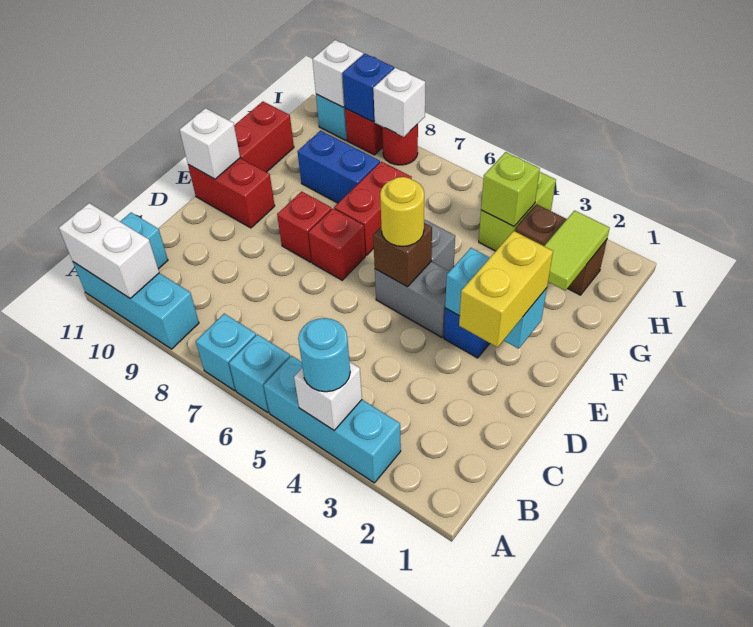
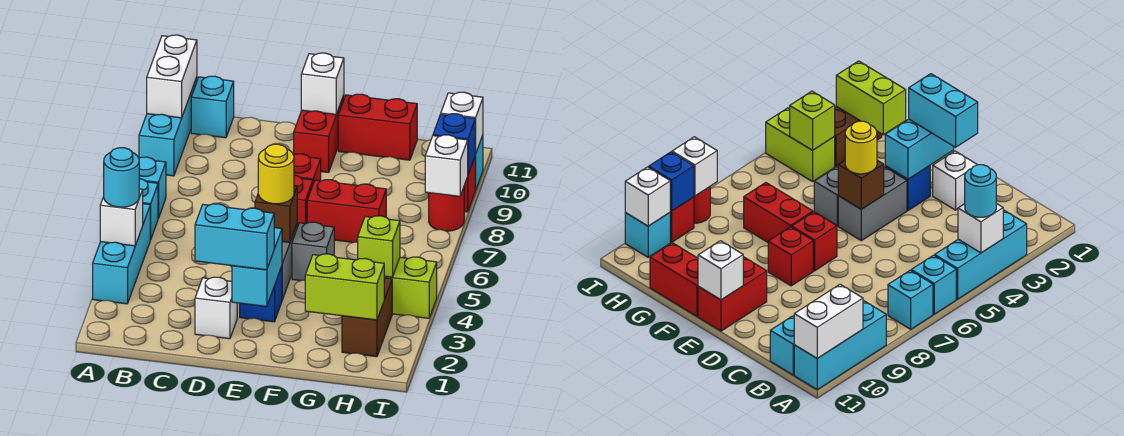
none -> white brick D2 level 1
yellow brick D2:E2 level 3 -> cyan brick D2:E2 level 3
lime tile G2:H2 level 2 -> lime brick G2:H2 level 2
blue brick G8:G9 level 1 -> none

